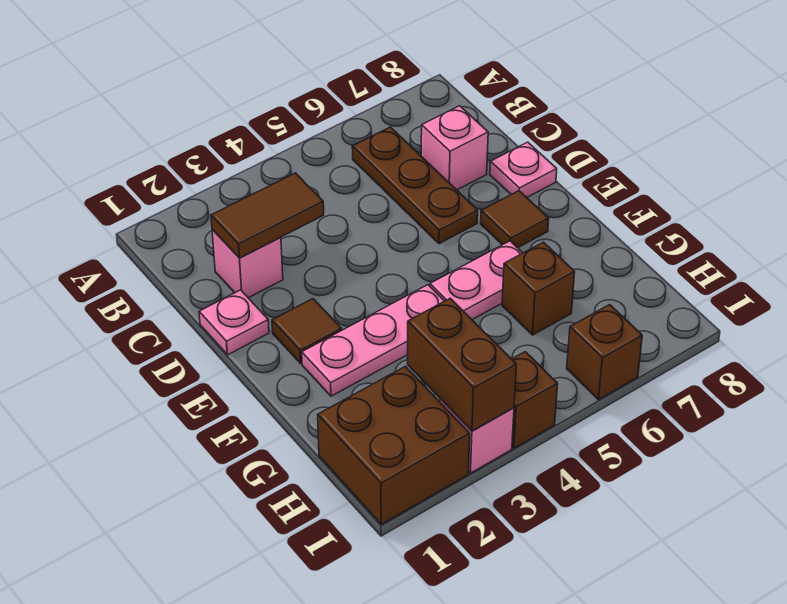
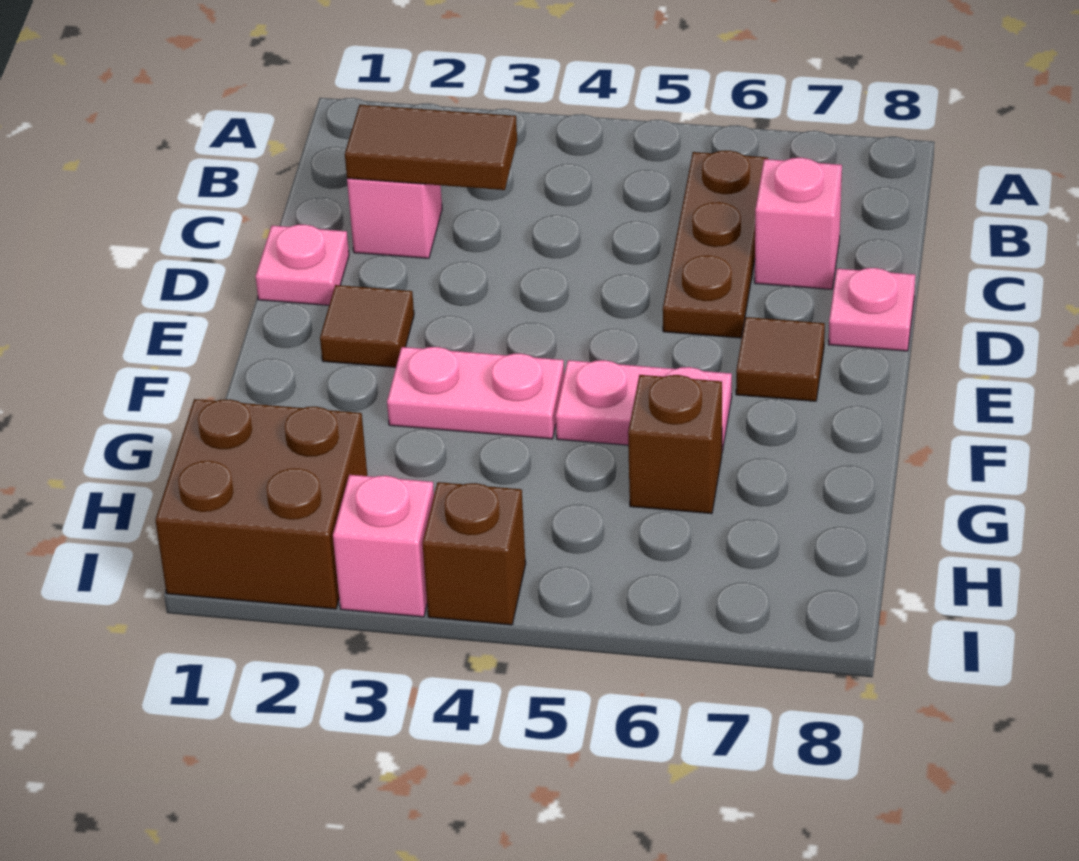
pink plate F2:F4 level 1 -> pink plate F3:F4 level 1
brown brick H3:I3 level 2 -> none
brown brick I6 level 1 -> none

